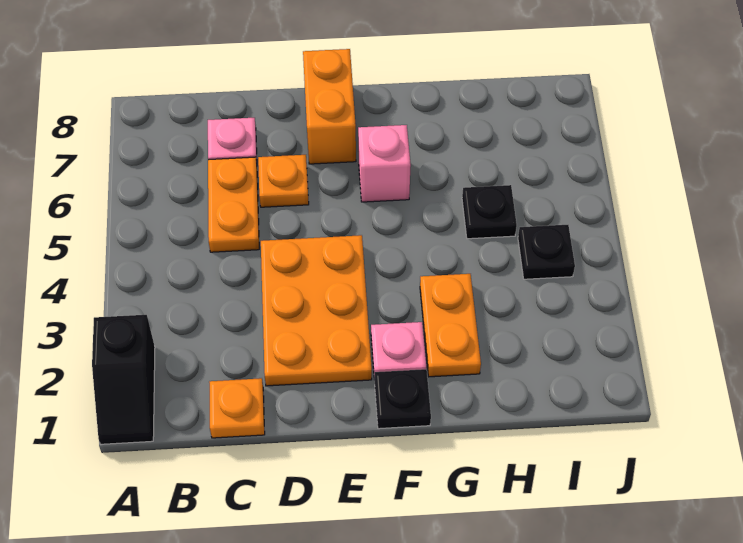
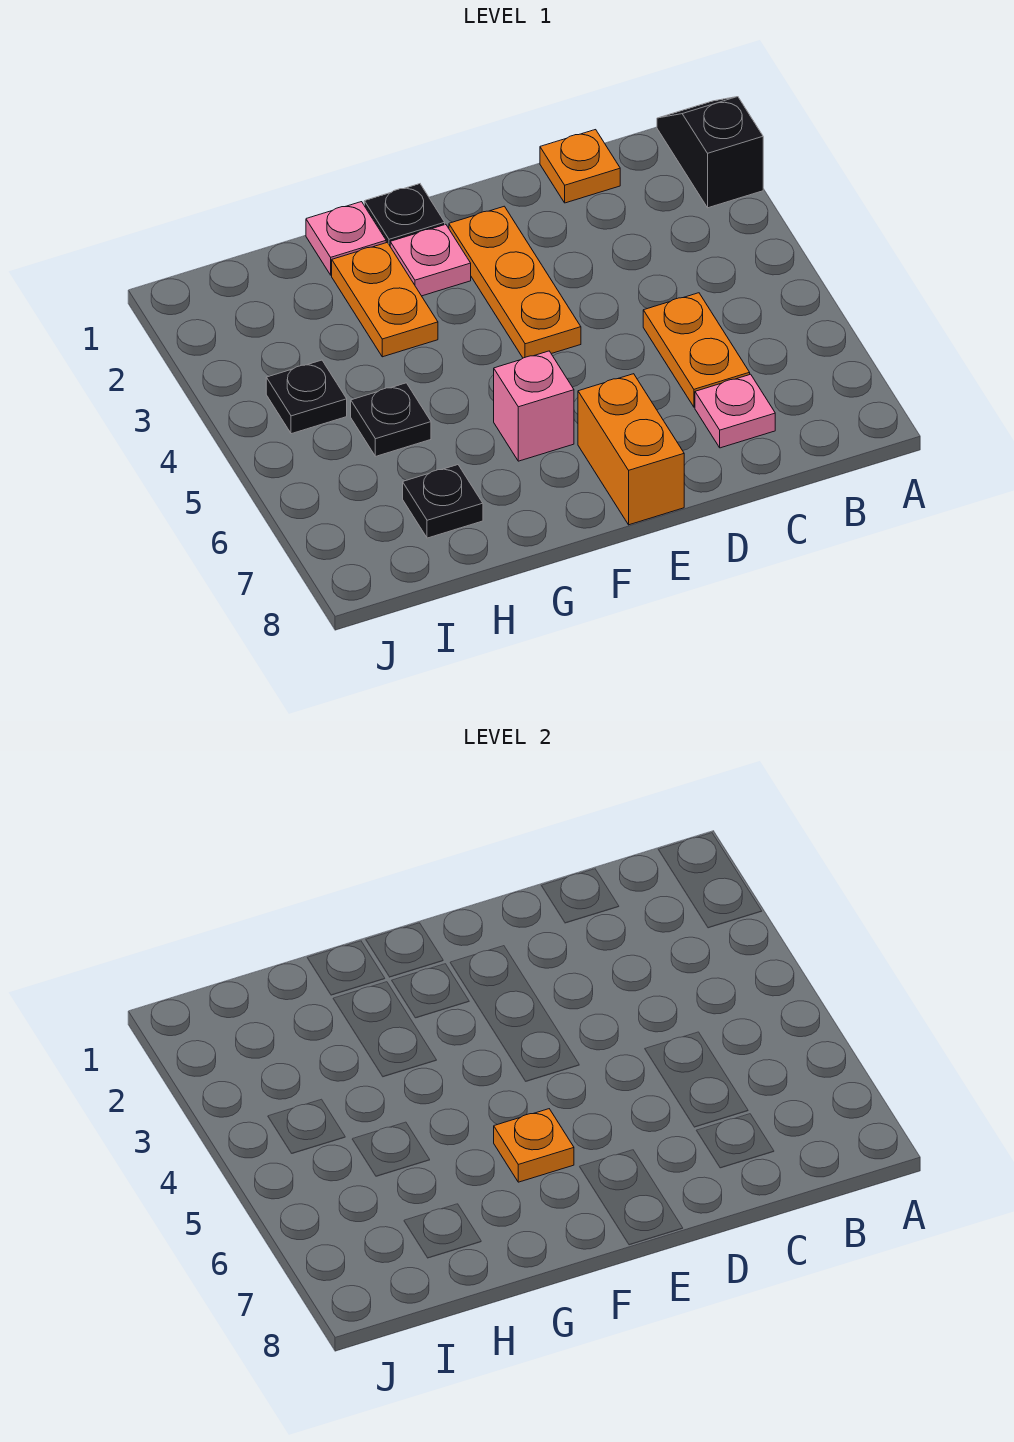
orange plate D2:E4 level 1 -> orange plate E2:E4 level 1
orange plate D6 level 1 -> orange plate F6 level 2
none -> pink plate G1 level 1
none -> black plate H7 level 1

